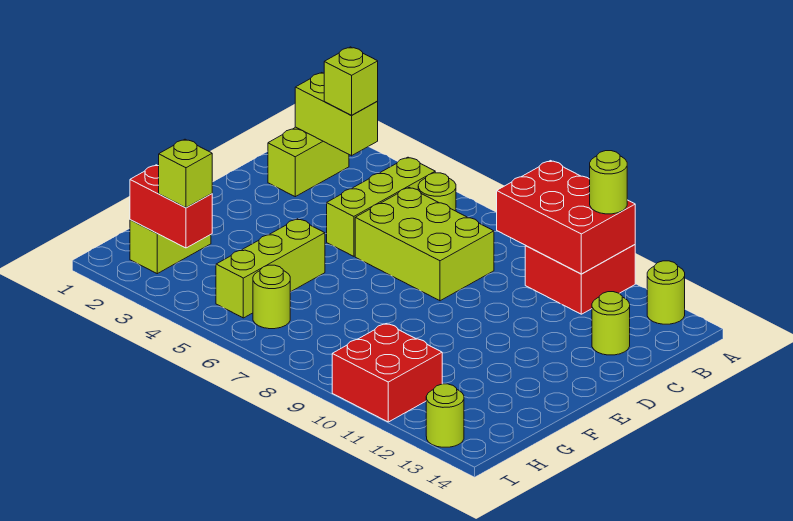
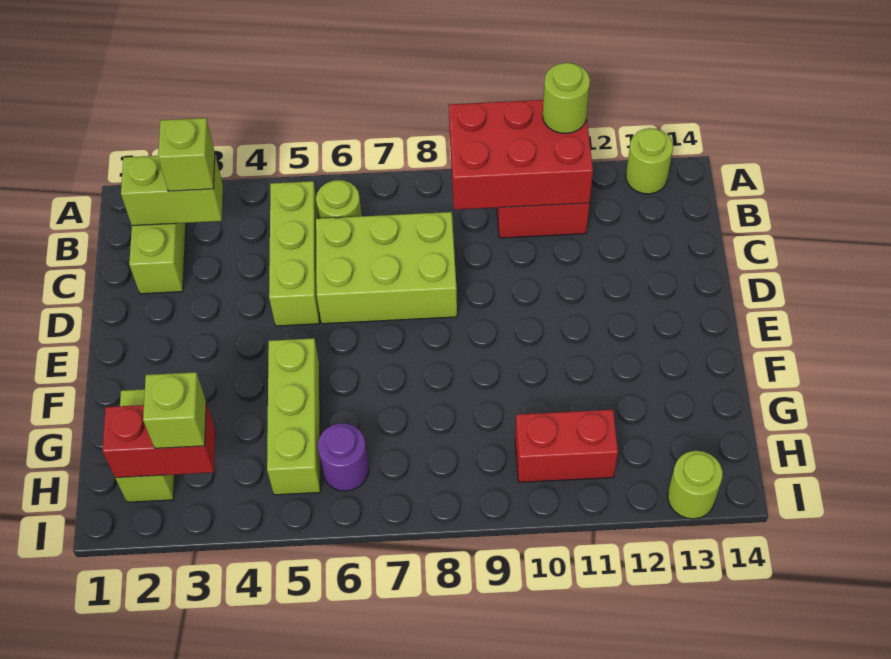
lime round brick C13 level 1 -> none
lime round brick H6 level 1 -> purple round brick H6 level 1
red brick H10:I11 level 1 -> red brick H10:H11 level 1

